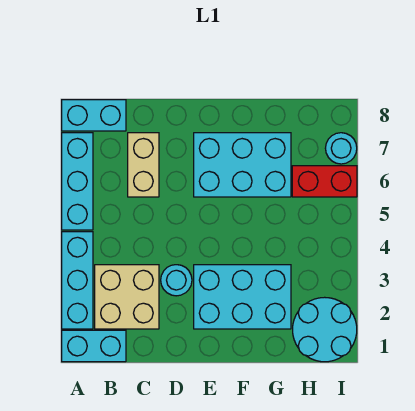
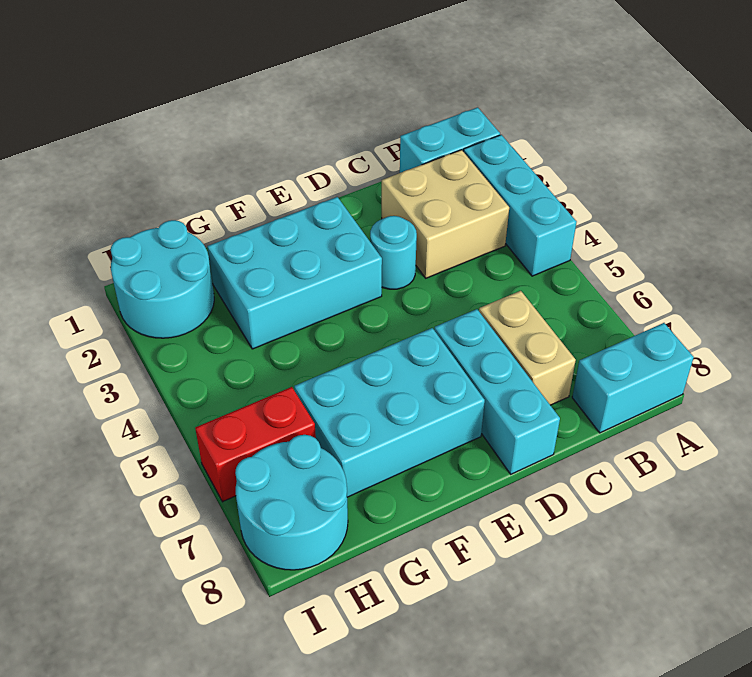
cyan brick A5:A7 level 1 -> cyan brick D6:D8 level 1
cyan round brick I7 level 1 -> cyan round brick H7:I8 level 1

